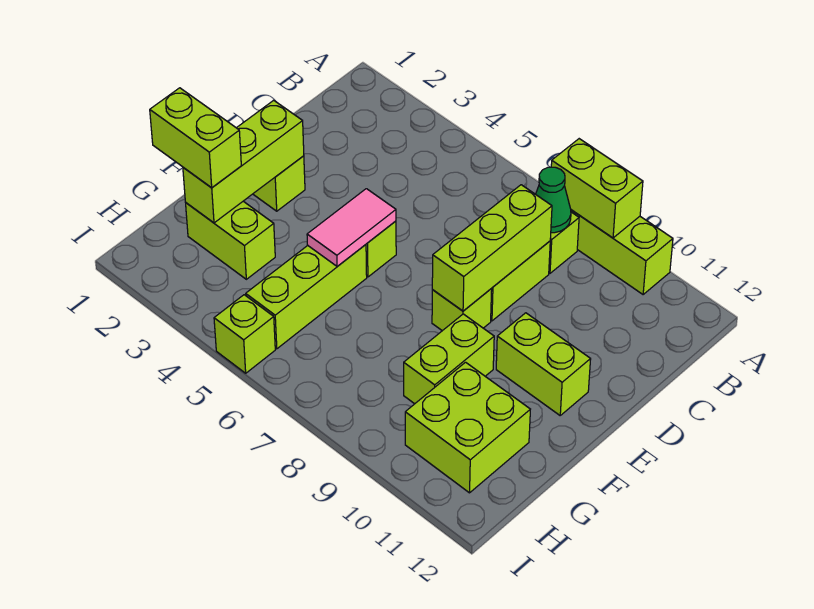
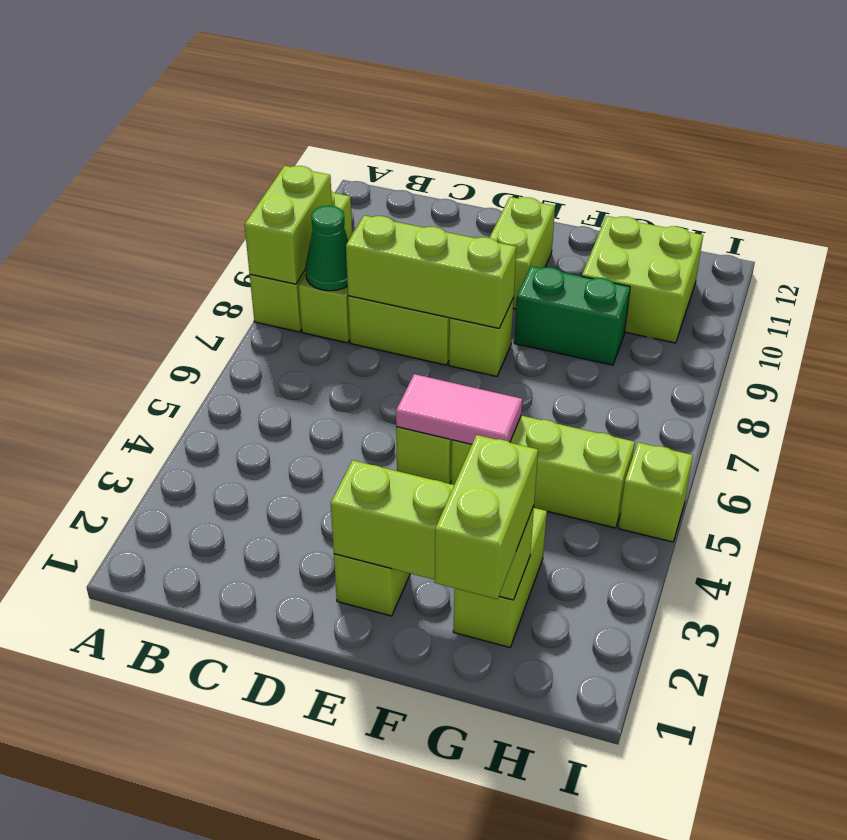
lime brick F9:G9 level 1 -> green brick F9:G9 level 1

